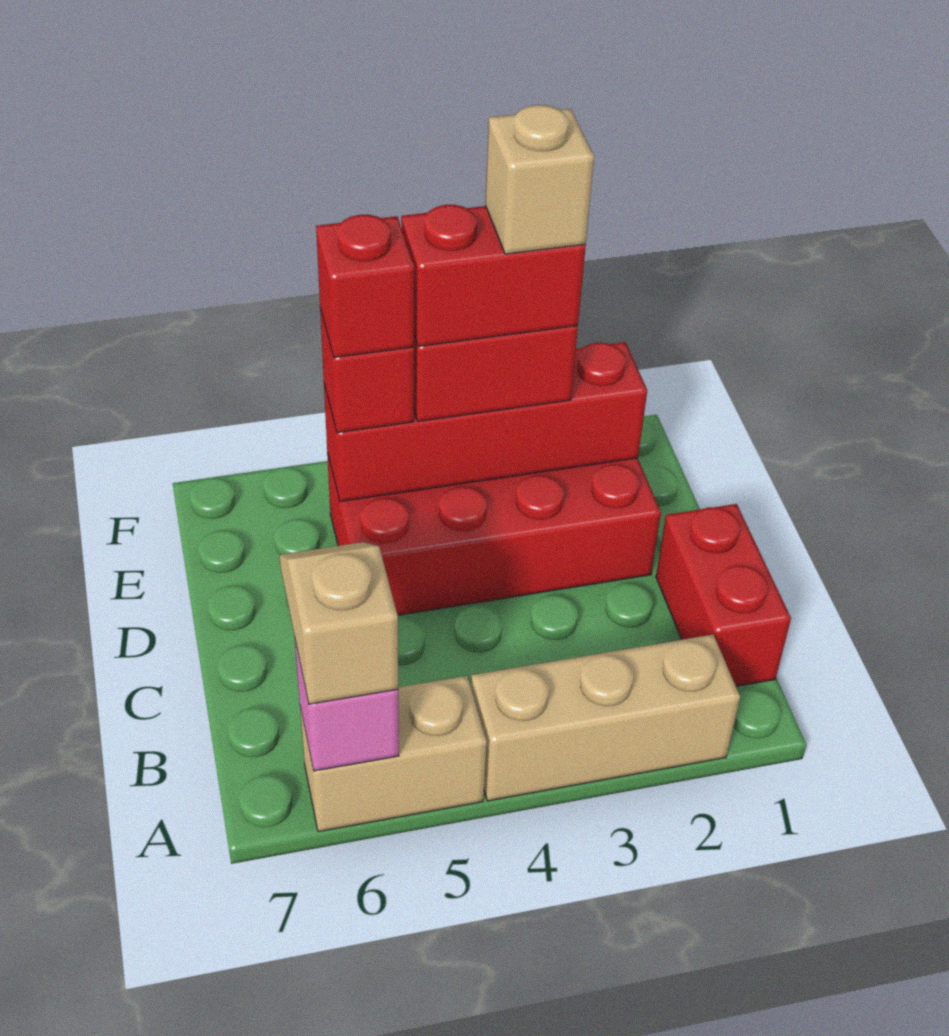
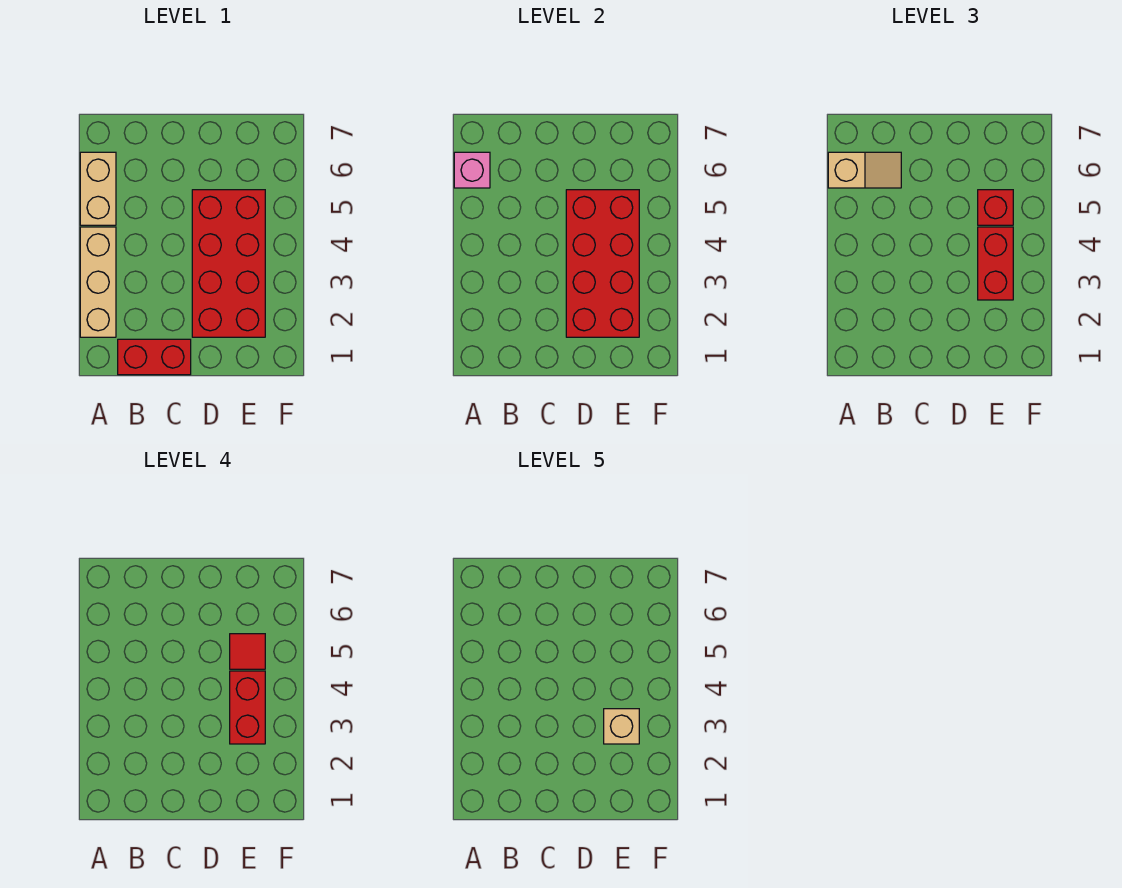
red brick E2:E5 level 2 -> red brick D2:E5 level 2
red brick E5 level 4 -> red tile E5 level 4

